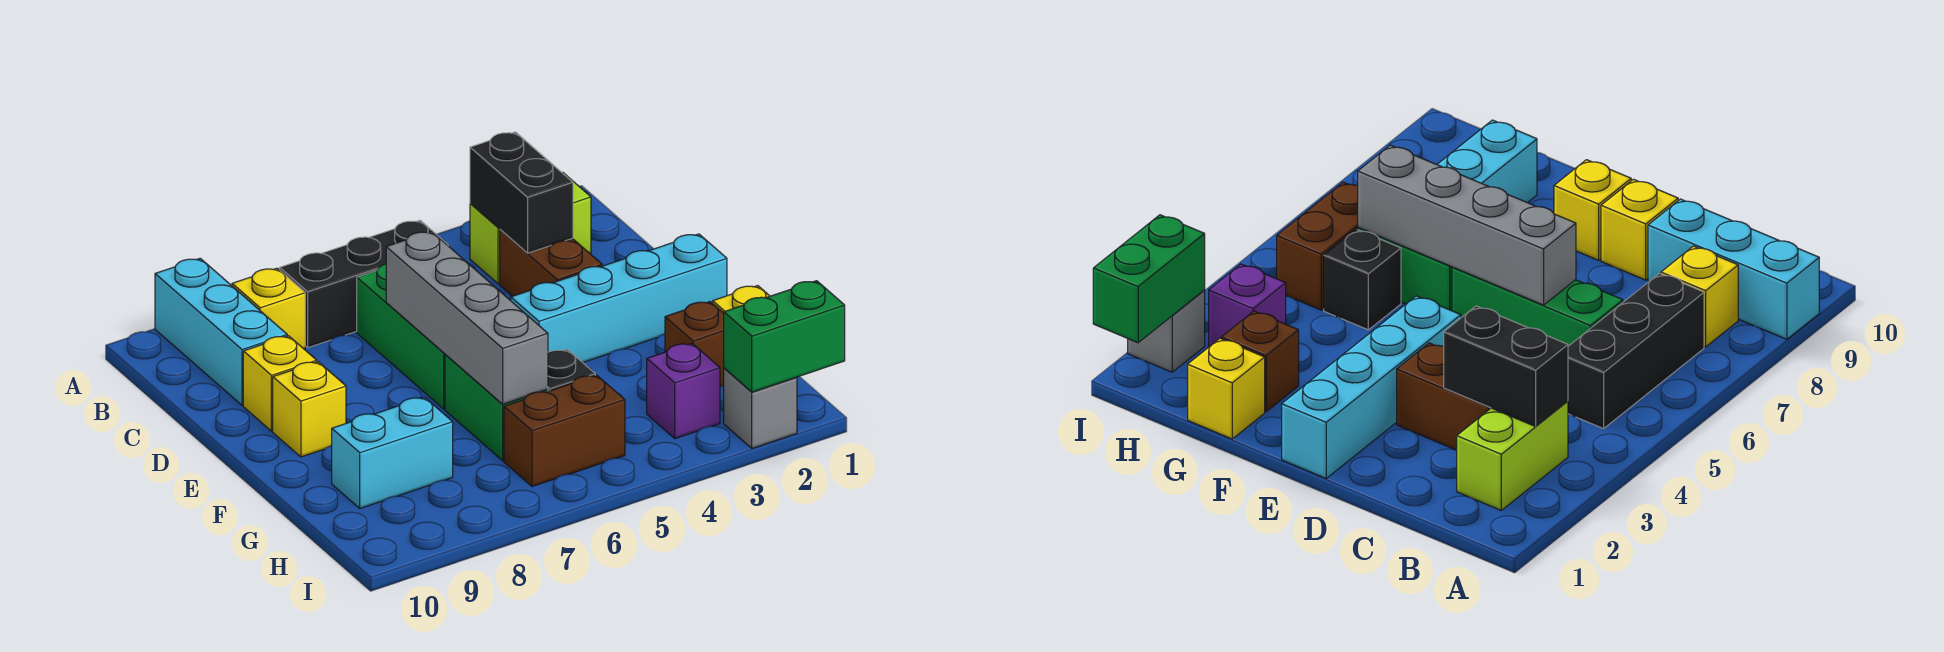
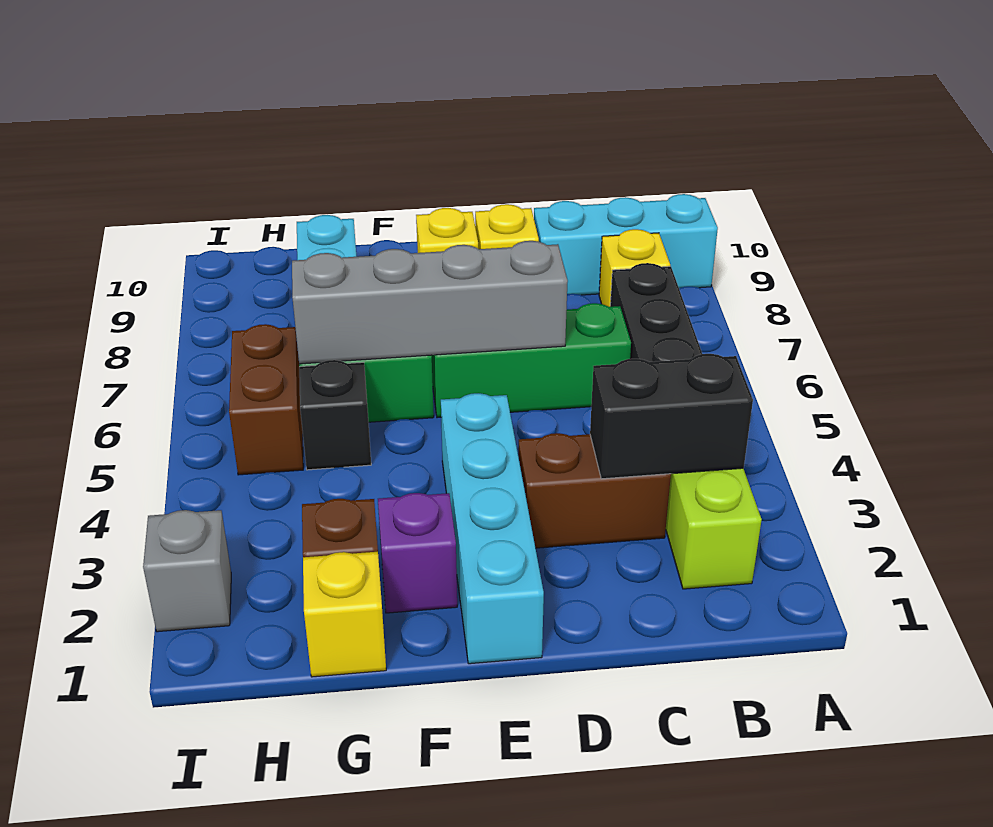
purple brick H3 level 1 -> purple brick F2 level 1
green brick I1:I2 level 2 -> none

